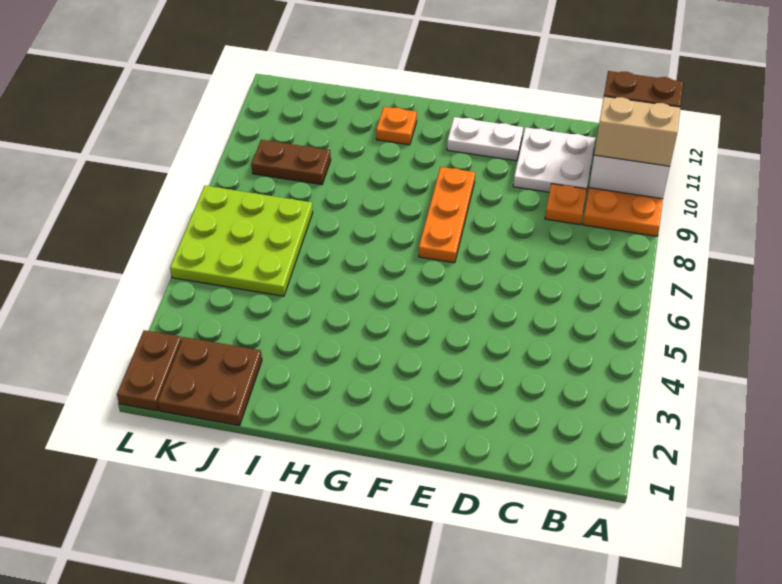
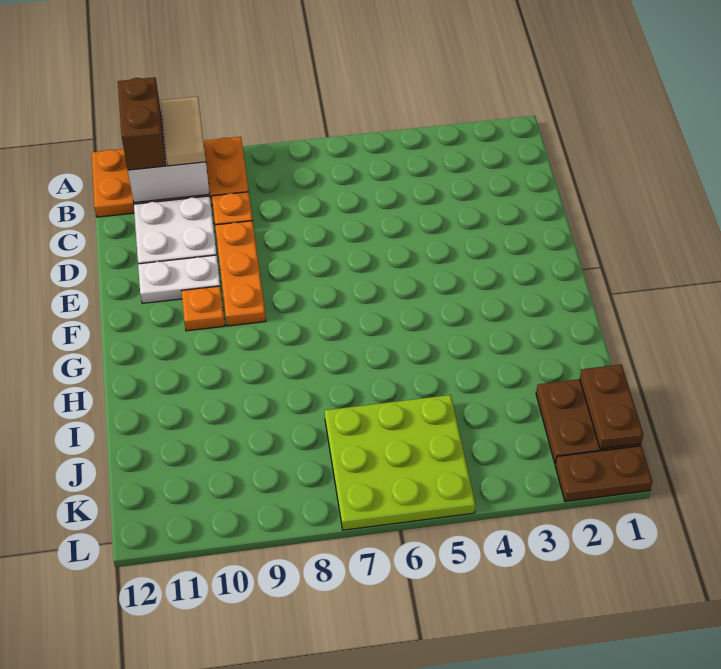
tan brick A10:B10 level 3 -> tan tile A10:B10 level 3
white plate E11:F11 level 1 -> white plate E10:E11 level 1
orange plate F7:F9 level 1 -> orange plate D9:F9 level 1
orange plate H11 level 1 -> orange plate F10 level 1
brown plate J9:K9 level 1 -> brown plate J1:K1 level 2

